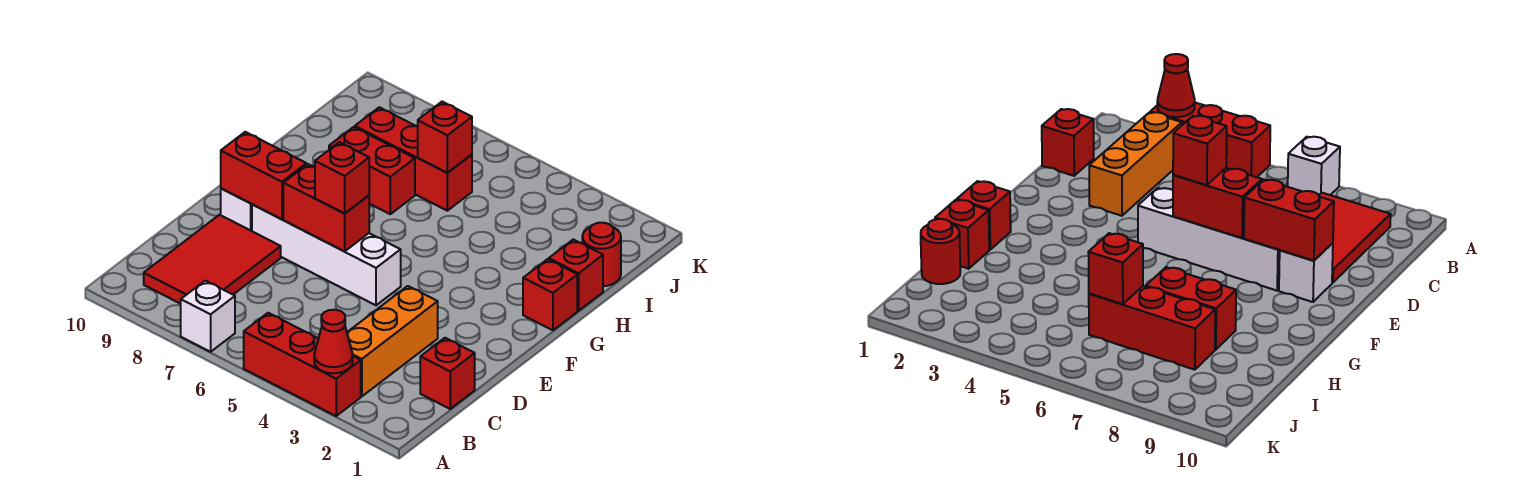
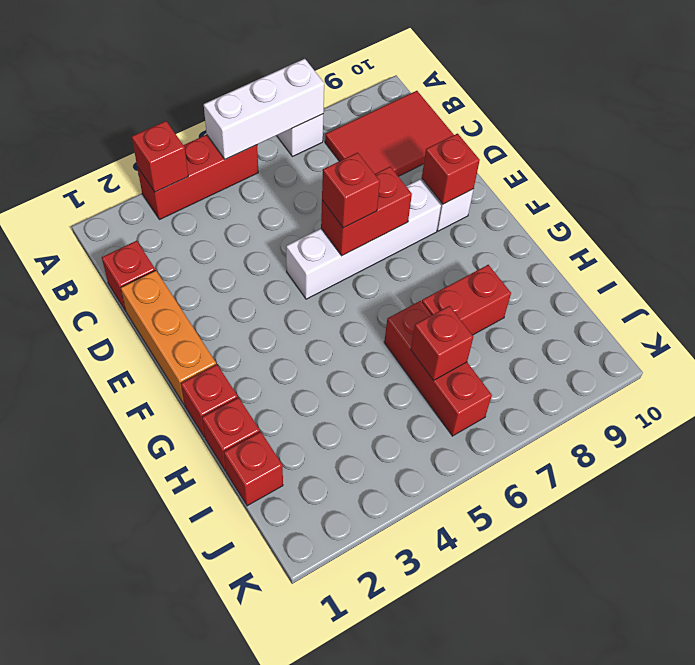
red cone A3 level 2 -> red brick A3 level 2
none -> white brick A5:A7 level 2
orange brick B3:D3 level 1 -> orange brick D1:F1 level 1
red tile B8:D9 level 1 -> red tile B8:C10 level 1
red brick E8:E9 level 2 -> red brick E9 level 2
red round brick I1 level 1 -> red brick I1 level 1
red brick I6:I8 level 1 -> red brick H6:J6 level 1

